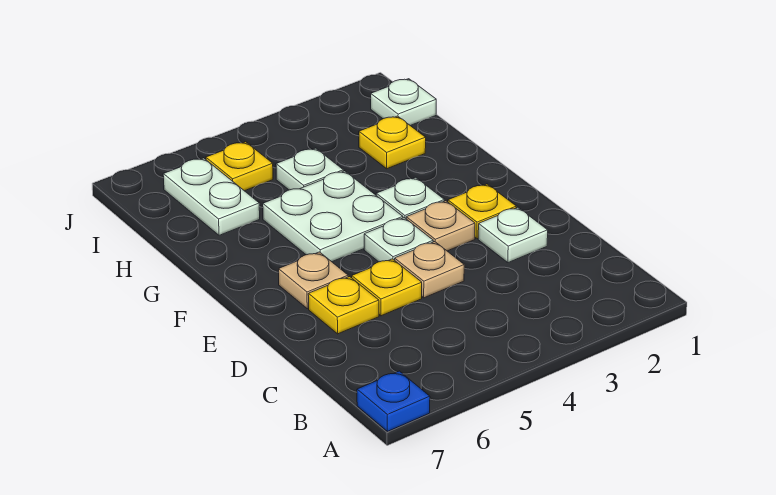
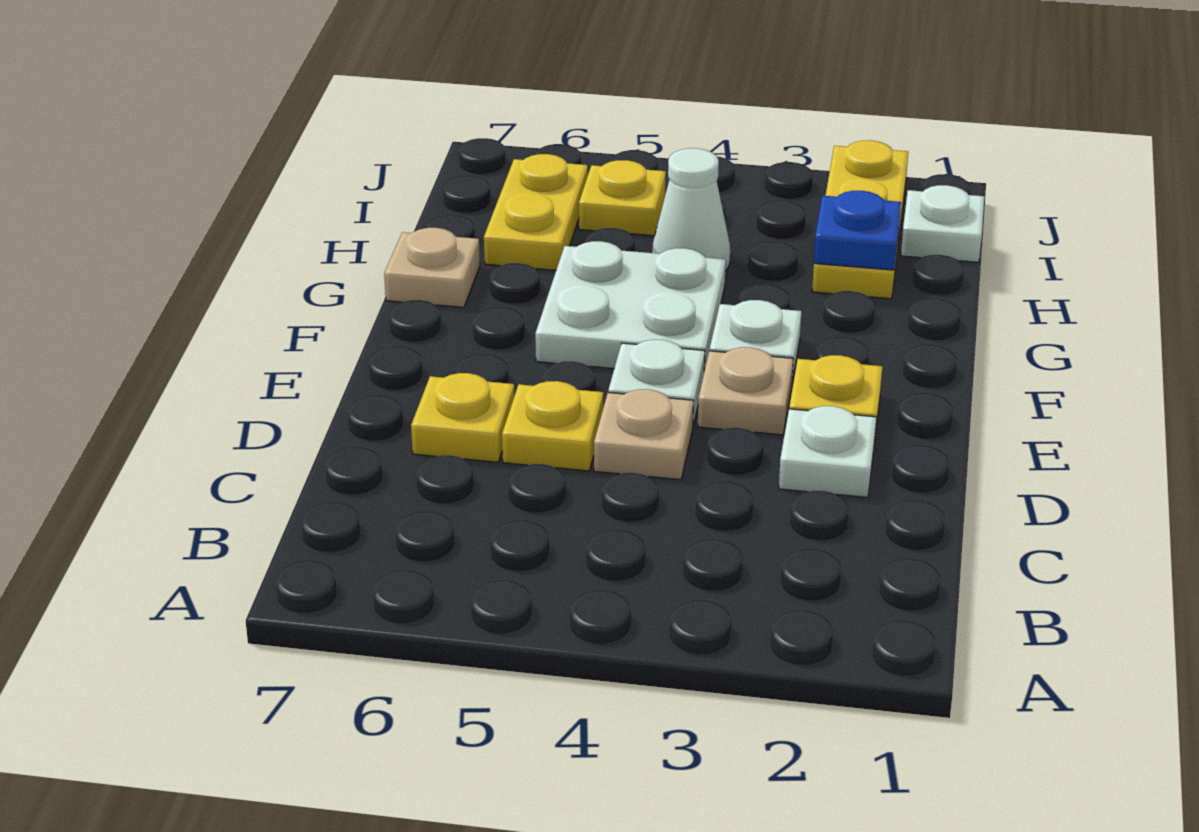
blue plate A7 level 1 -> blue plate H2 level 2
tan plate E6 level 1 -> tan plate G7 level 1
yellow plate H2 level 1 -> yellow plate H2:J2 level 1
white plate H4 level 1 -> white cone H4 level 1
white plate H6:I6 level 1 -> yellow plate H6:I6 level 1

